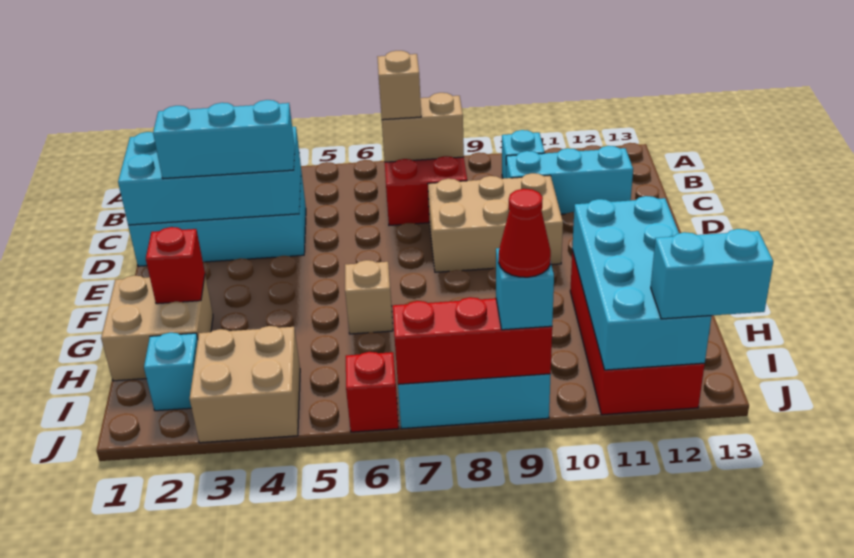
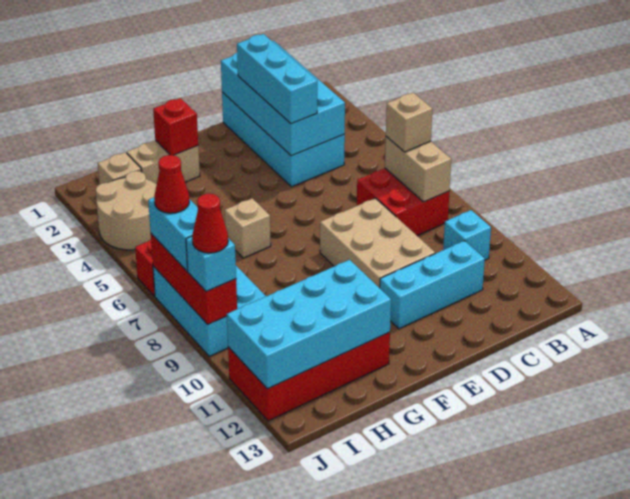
cyan brick C10:C12 level 1 -> cyan brick C11:E11 level 1
tan brick G1:H2 level 1 -> tan brick G2:H2 level 1
cyan brick I2 level 1 -> tan brick I2 level 1
tan brick I3:J4 level 1 -> tan round brick I3:J4 level 1
none -> red cone J7 level 4
cyan brick J12:J13 level 3 -> cyan brick J7:J8 level 3

